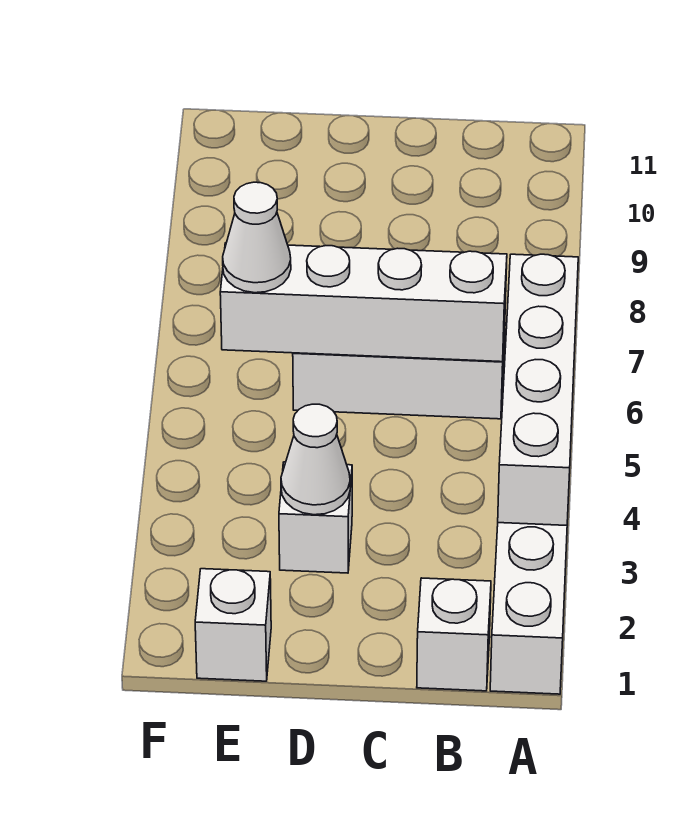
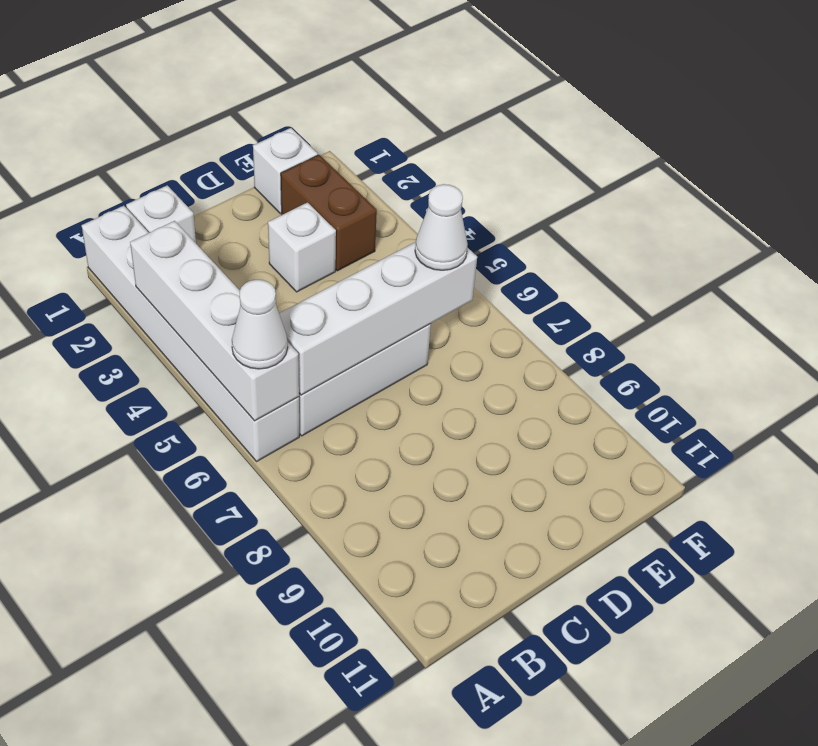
white cone D3 level 2 -> white cone A6 level 3
none -> brown brick E2:E3 level 1

